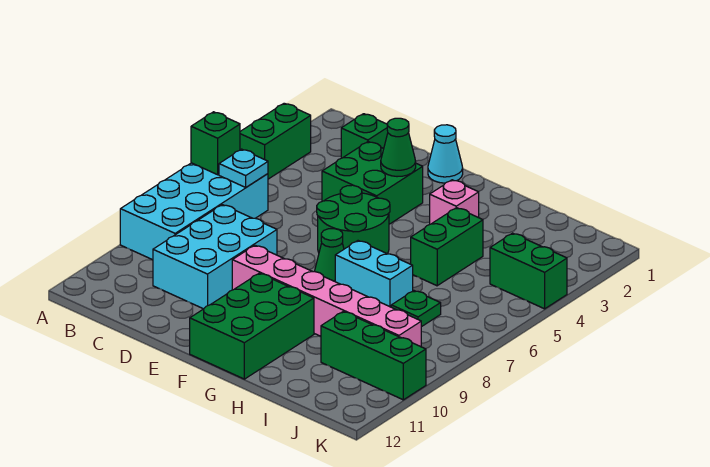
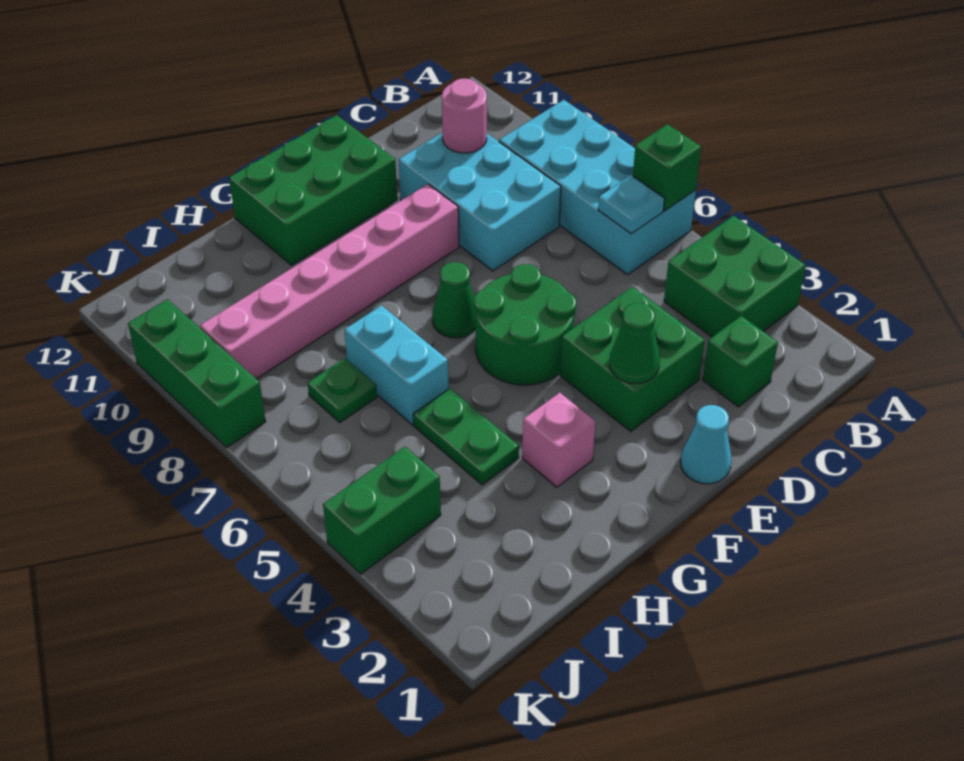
green brick A3:A4 level 1 -> green brick A3:B4 level 1
none -> pink round brick C10 level 2
green brick F10:G12 level 1 -> green brick E11:G12 level 1
cyan brick G7:H7 level 1 -> cyan brick H6:H7 level 1
green brick H4:H5 level 1 -> green plate H4:H5 level 1
green brick I10:K10 level 1 -> green brick K8:K10 level 1

